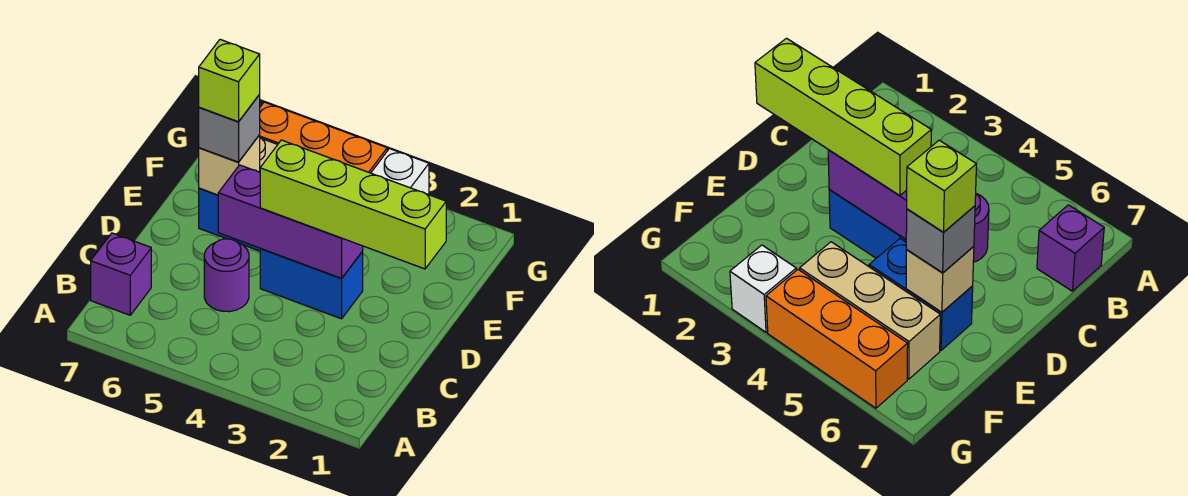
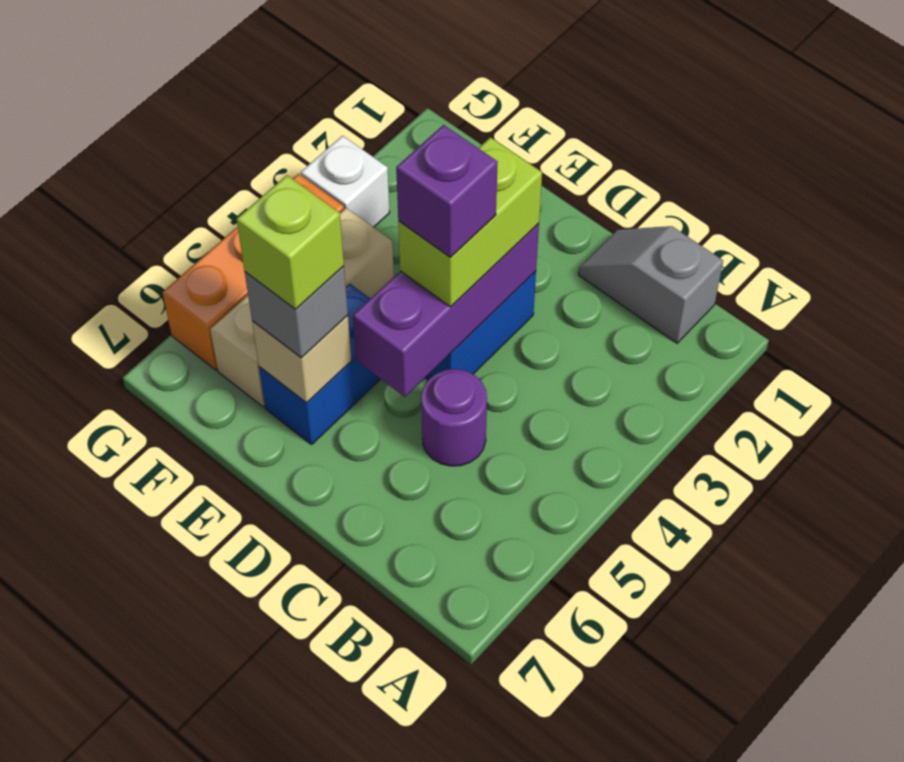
none -> grey slope B1:C1 level 1 top B
purple brick B7 level 1 -> purple brick D4 level 4
lime brick D1:D4 level 3 -> lime brick D3:D4 level 3

